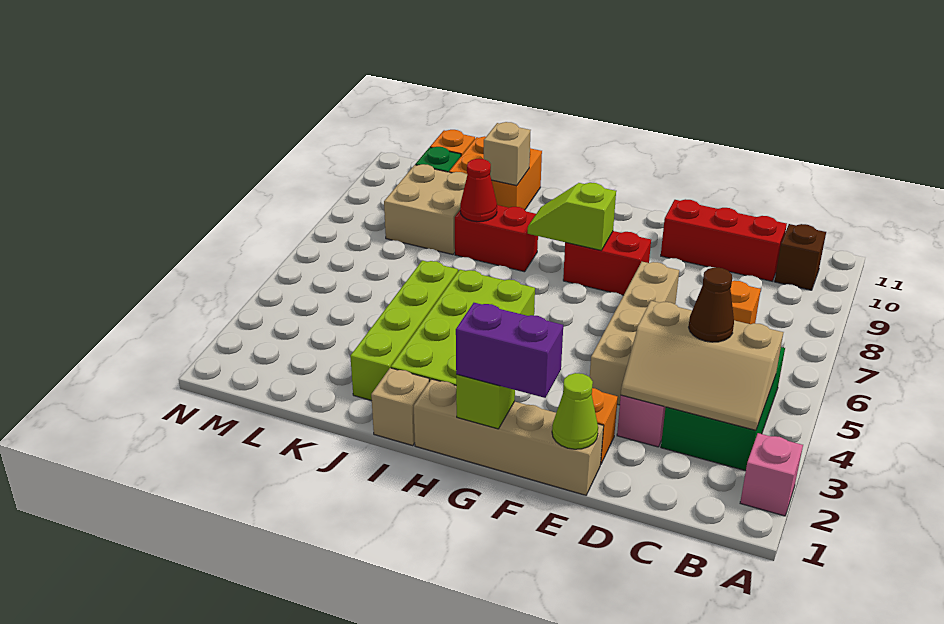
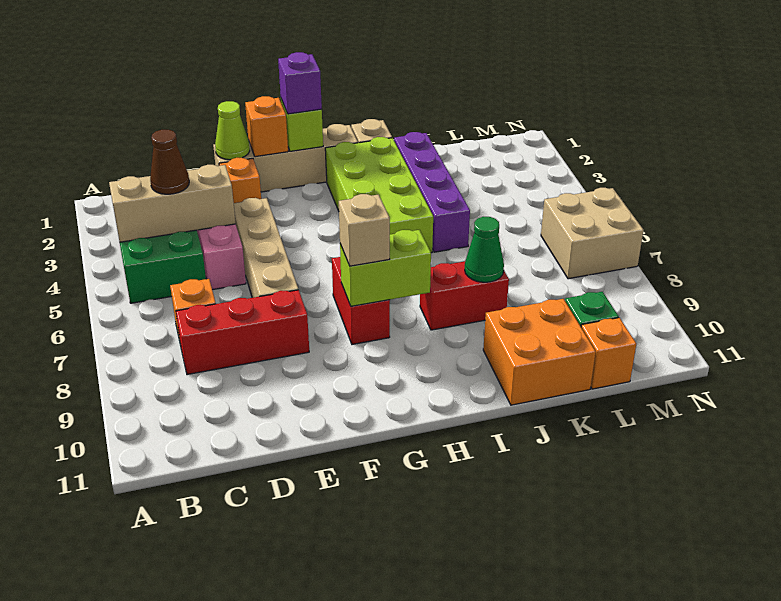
pink brick A2 level 1 -> none
brown brick B10 level 1 -> none
red brick C10:E10 level 1 -> red brick C8:E8 level 1
none -> orange brick F1 level 2
purple brick F1:G1 level 3 -> purple brick G1 level 3
red brick F8:G8 level 1 -> red brick G7:G8 level 1
lime slope G8:H8 level 2 top G -> lime brick G8:H8 level 2
lime brick J2:J5 level 1 -> purple brick J2:J5 level 1
red cone J8 level 2 -> green cone J8 level 2
tan brick J10 level 2 -> tan brick G8 level 3
tan brick K8:L9 level 1 -> tan brick M6:N7 level 1

